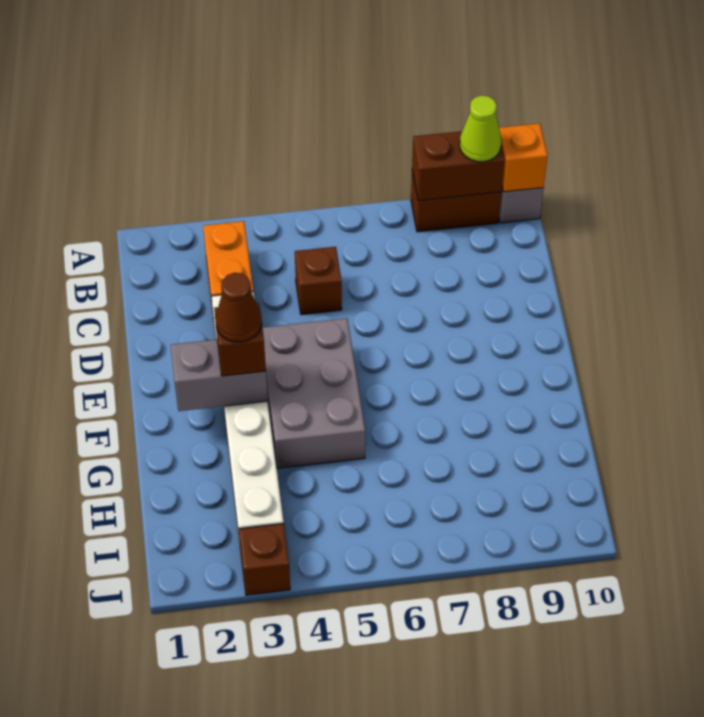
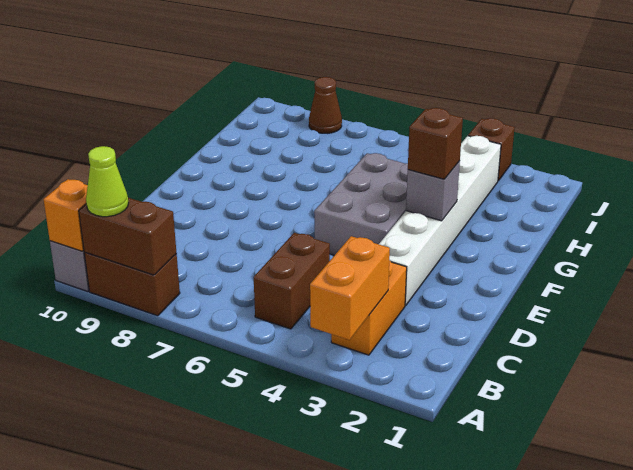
none -> orange brick A3:B3 level 2
brown brick C5 level 1 -> brown brick B5:C5 level 1
grey brick F2:F3 level 2 -> grey brick F3 level 2
brown cone F3 level 4 -> brown cone J8 level 1

